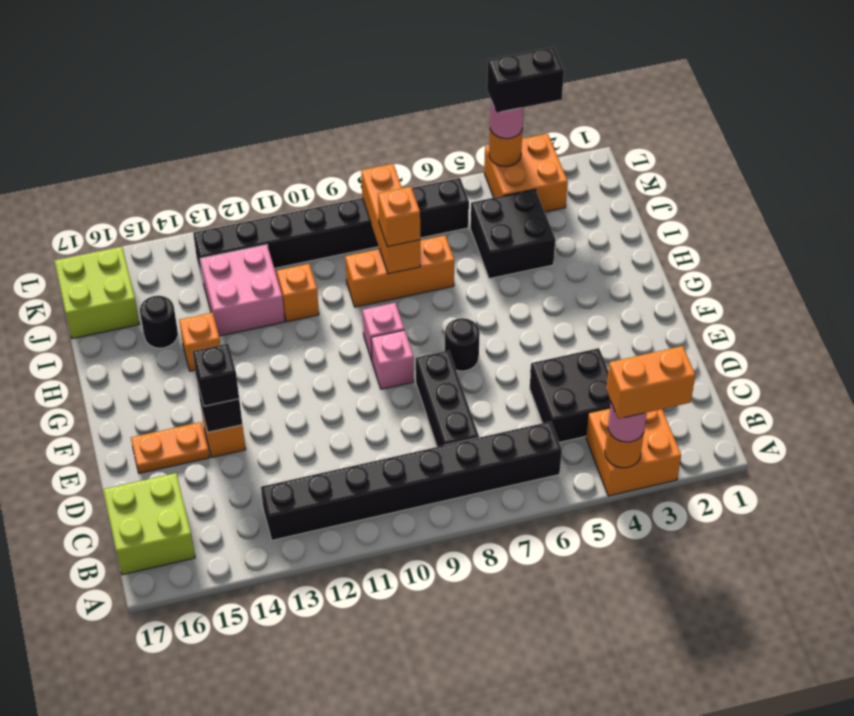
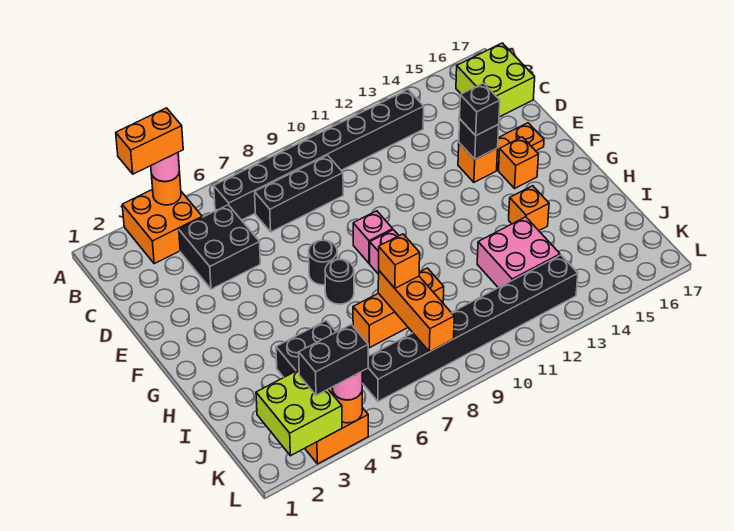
black brick C8:E8 level 1 -> black brick C7:C9 level 1
orange brick I11 level 1 -> orange brick F15 level 1
black round brick I15 level 1 -> black round brick G7 level 1
lime brick J16:K17 level 1 -> lime brick K2:L3 level 2

